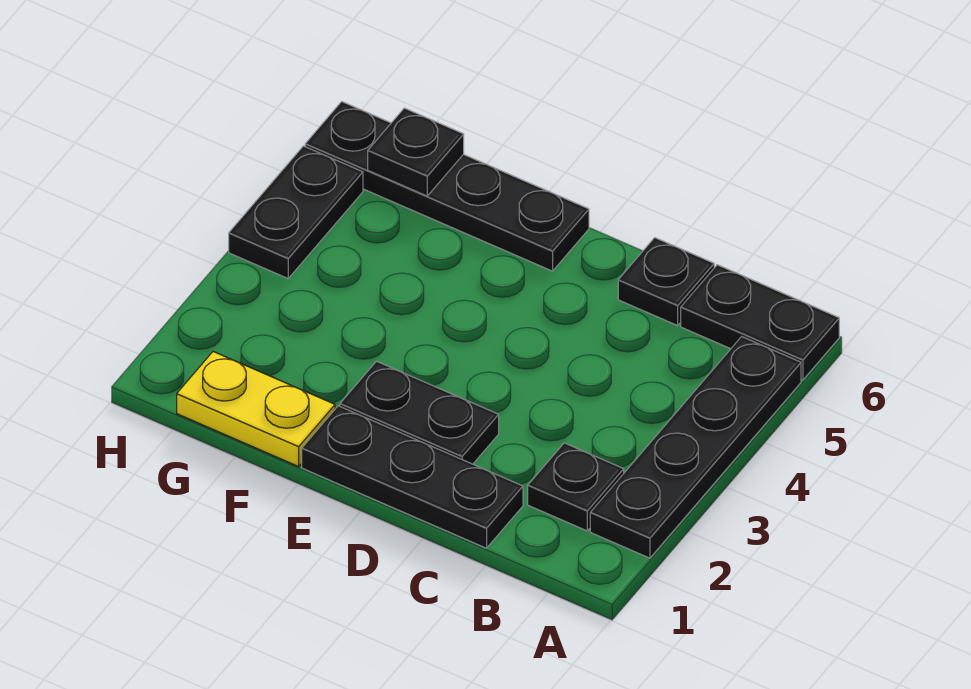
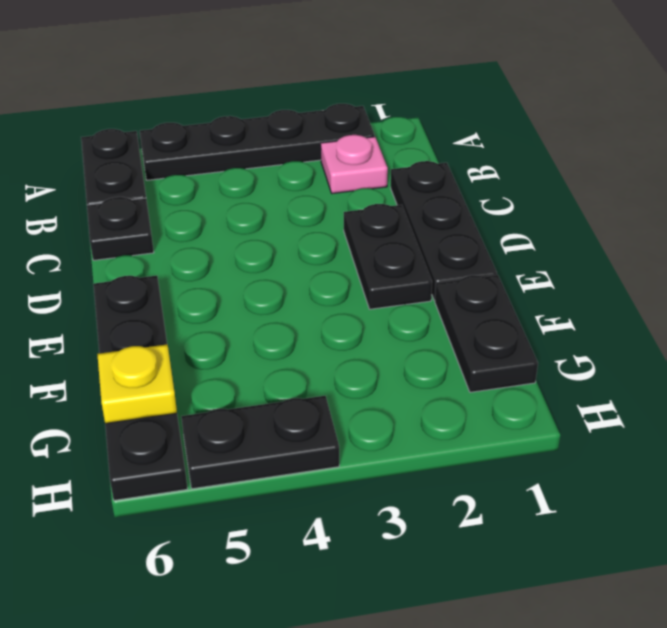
black plate B2 level 1 -> pink plate B2 level 1
yellow plate F1:G1 level 1 -> black plate F1:G1 level 1
black plate G6 level 2 -> yellow plate G6 level 2

